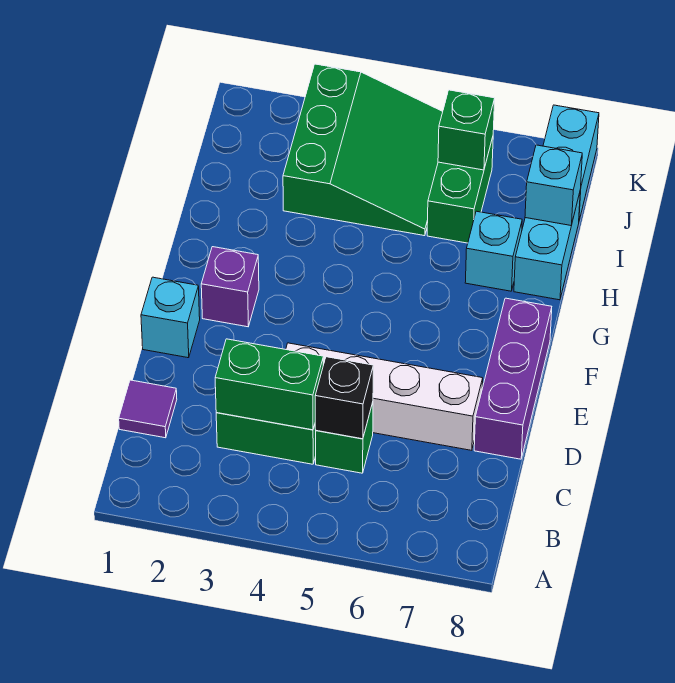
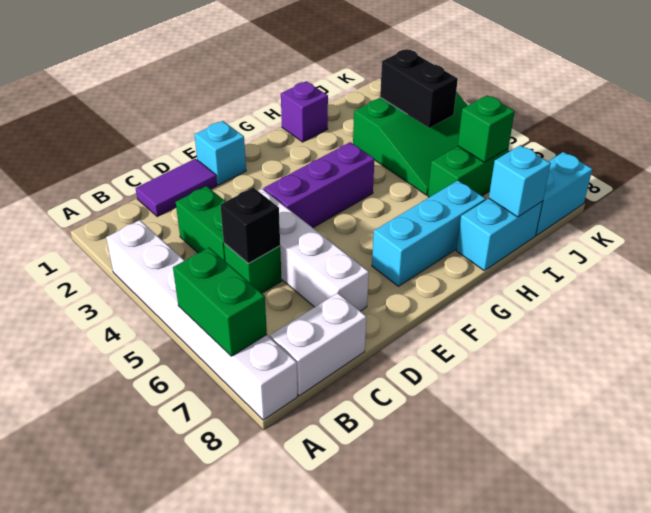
none -> white brick A3:A8 level 1
none -> white brick B8:C8 level 1
purple tile C1 level 1 -> purple tile C1:D1 level 1
green brick C3:C4 level 2 -> green brick A6:A7 level 2
purple brick D8:F8 level 1 -> purple brick E4:G4 level 1
purple brick F2 level 1 -> purple brick H1 level 1
cyan brick H7 level 1 -> cyan brick F7:H7 level 1
none -> black brick J3:J4 level 2

